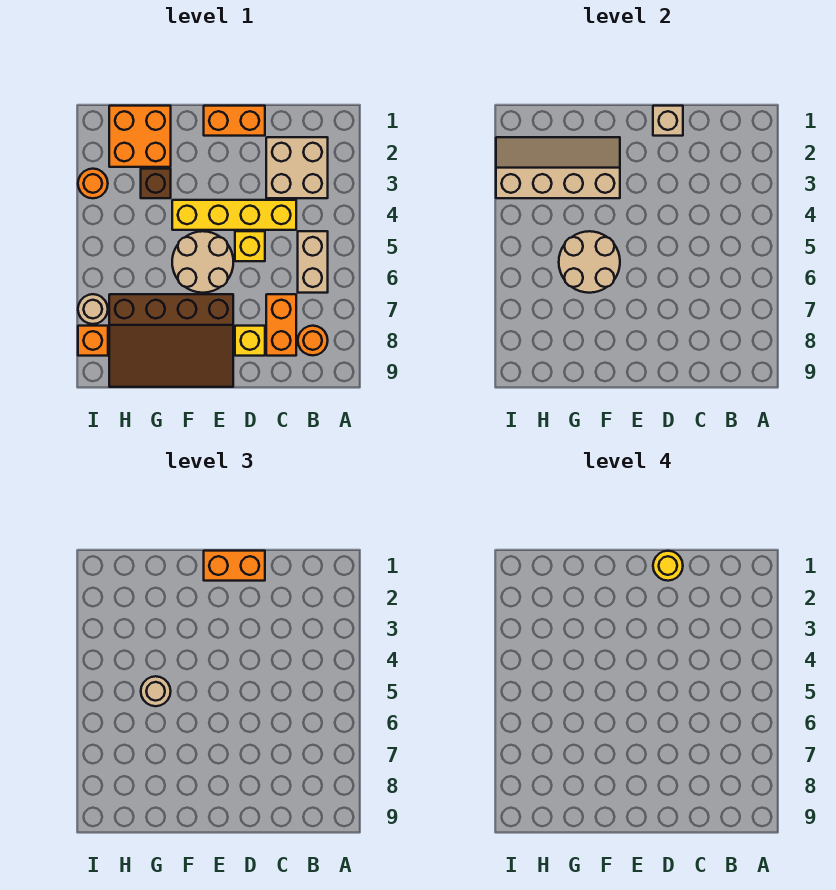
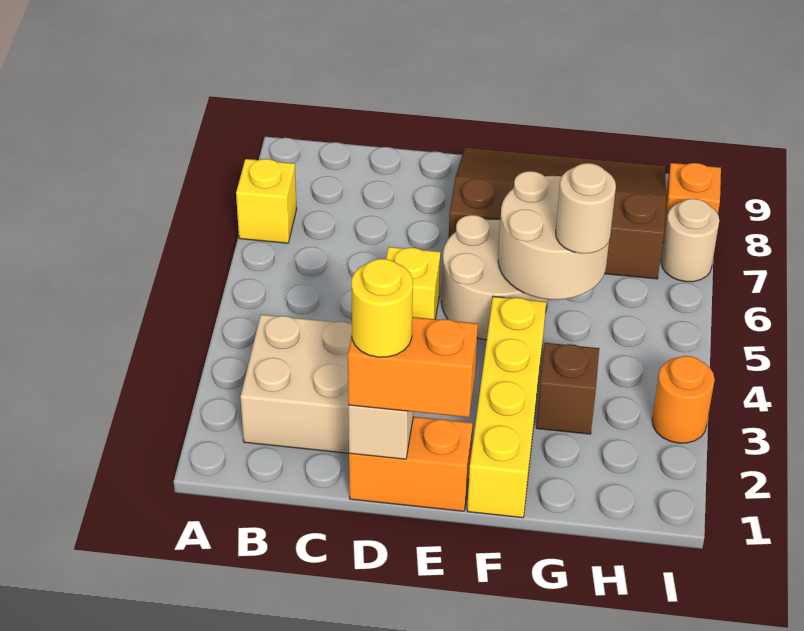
tan brick B5:B6 level 1 -> none
orange round brick B8 level 1 -> none
yellow brick C4:F4 level 1 -> yellow brick F1:F4 level 1
orange brick C7:C8 level 1 -> none
yellow brick D8 level 1 -> yellow brick A7 level 1
tan slope F2:I3 level 2 top 3 -> none
orange brick G1:H2 level 1 -> none

